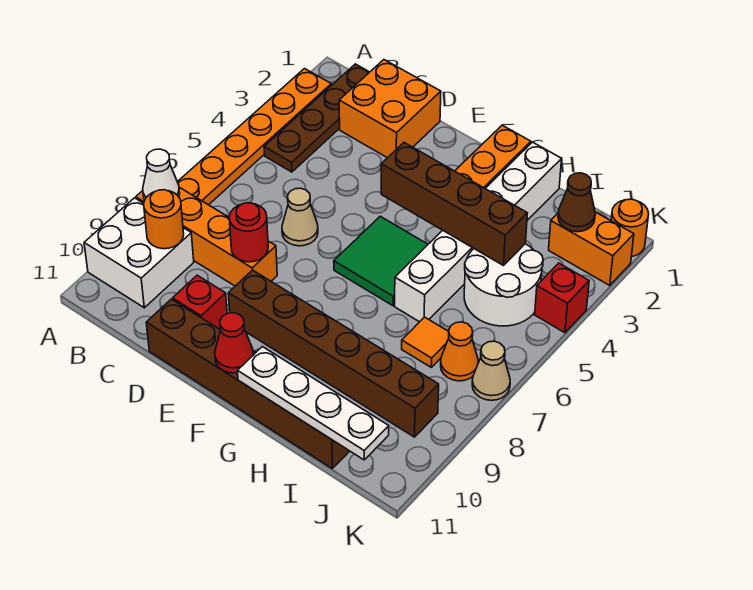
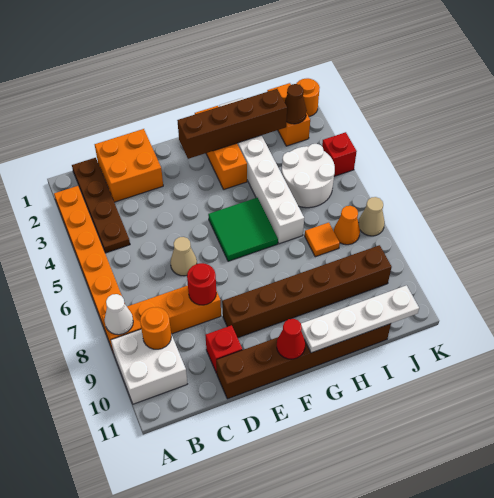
brown brick F4:I4 level 2 -> brown brick F2:I2 level 2
orange brick J2:K2 level 1 -> orange brick J1:J2 level 1

